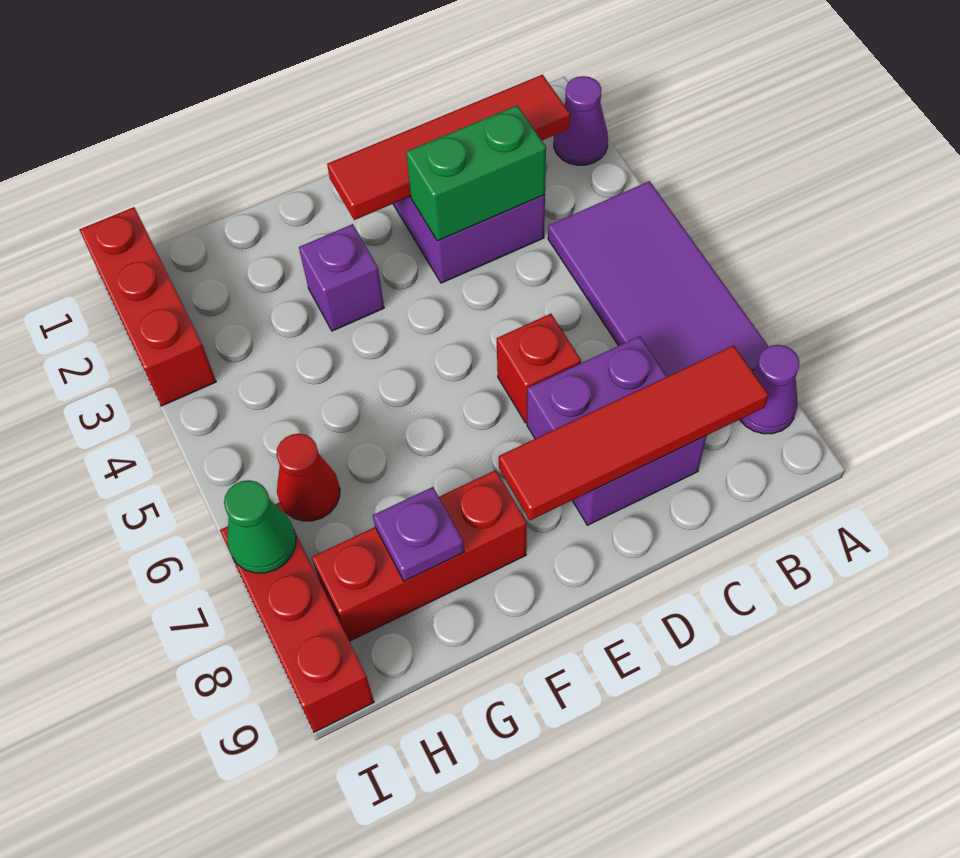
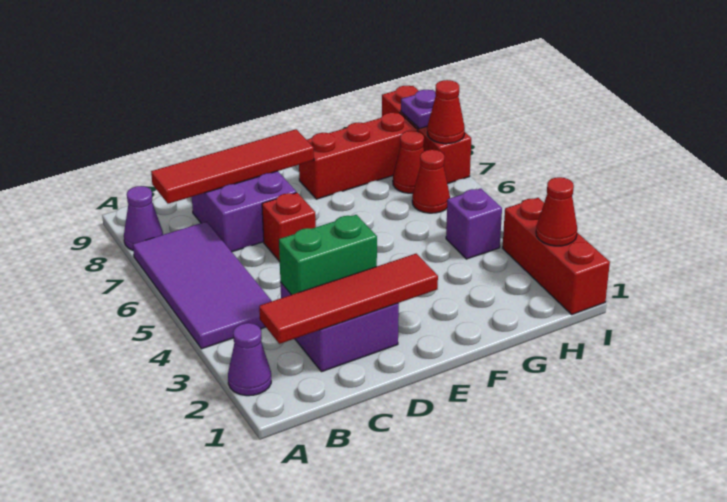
purple brick F3 level 1 -> purple brick H4 level 1
purple plate G8 level 2 -> purple plate I8 level 2
none -> red cone H7 level 1
none -> red cone I2 level 2
green cone I7 level 2 -> red cone I7 level 2

